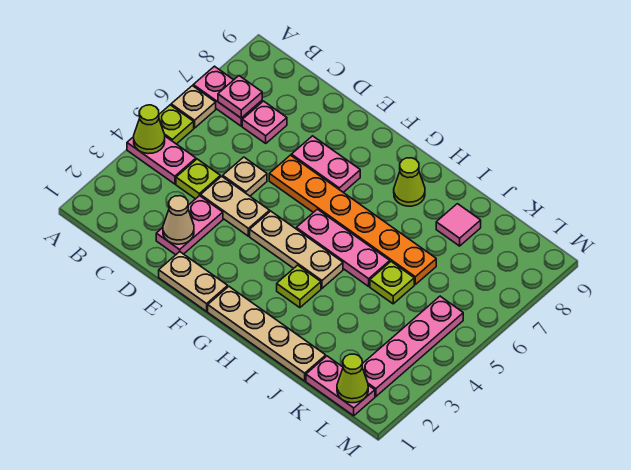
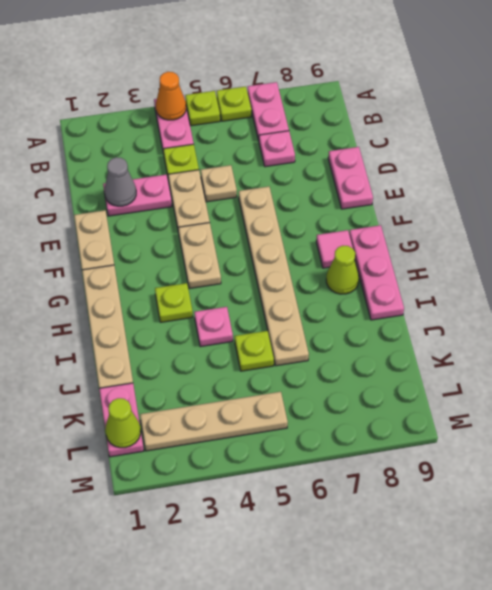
lime cone A4 level 2 -> orange cone A4 level 2
tan plate A6 level 1 -> lime plate A6 level 1
pink plate B7 level 2 -> pink plate I4 level 1
tan cone D2 level 2 -> grey cone D2 level 2
orange plate E6:J6 level 1 -> tan plate E6:J6 level 1
pink plate E7:F7 level 1 -> pink plate D9:E9 level 1
tan plate F4:H4 level 1 -> tan plate F4:G4 level 1
pink plate G5:I5 level 1 -> pink plate G9:I9 level 1
pink tile J8 level 1 -> pink tile G8 level 1
pink plate L2:L5 level 1 -> tan plate L2:L5 level 1

